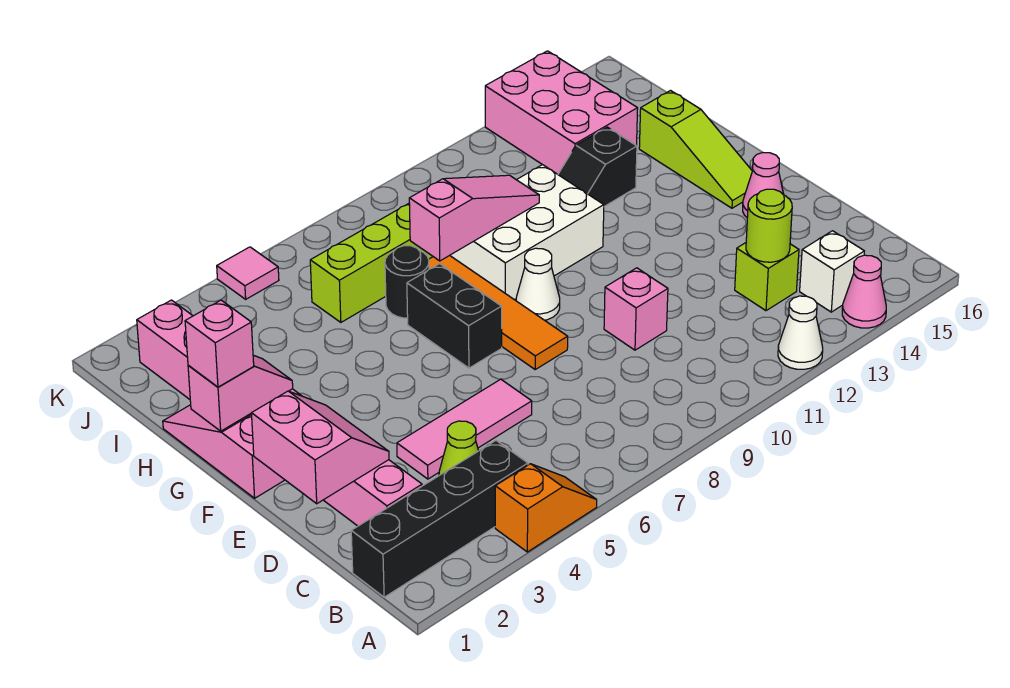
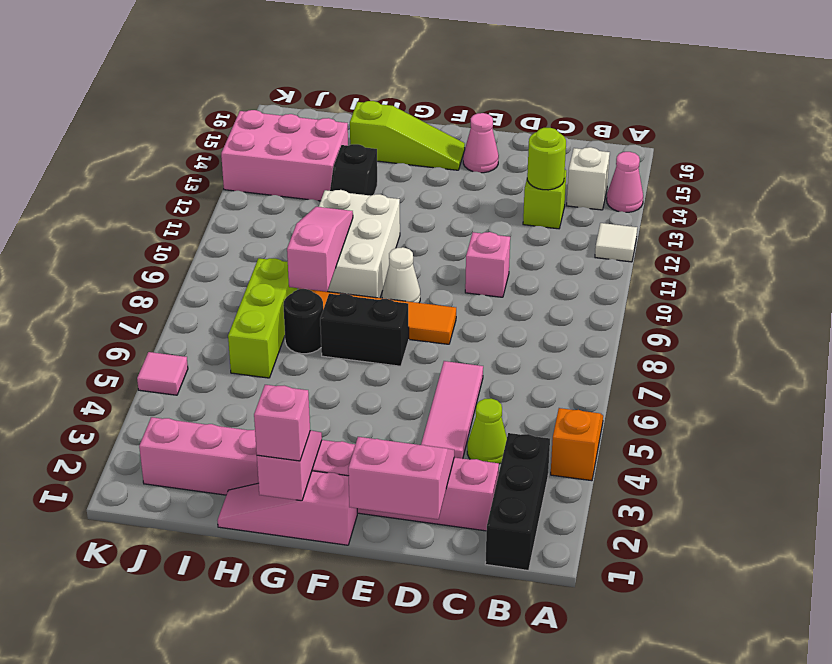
white cone A12 level 1 -> white tile A12 level 1
black brick B1:B4 level 1 -> black brick B1:B3 level 1

